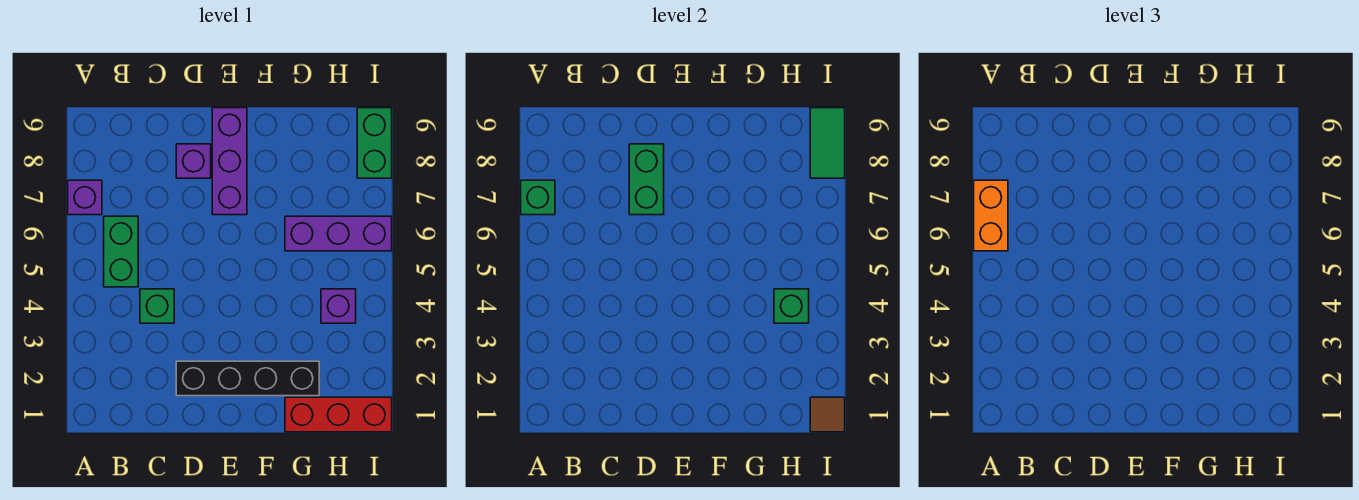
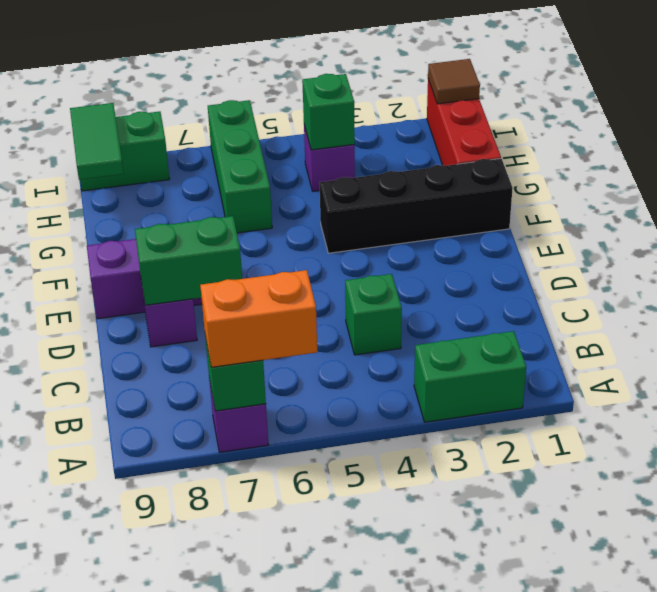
green brick B5:B6 level 1 -> green brick A2:A3 level 1
black brick D2:G2 level 1 -> black brick F1:F4 level 1
purple brick G6:I6 level 1 -> green brick G6:I6 level 1
green tile I8:I9 level 2 -> green tile H9:I9 level 2

